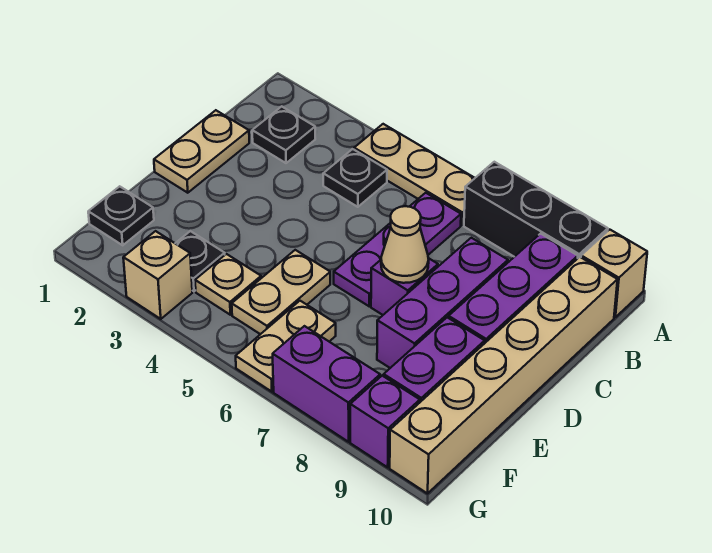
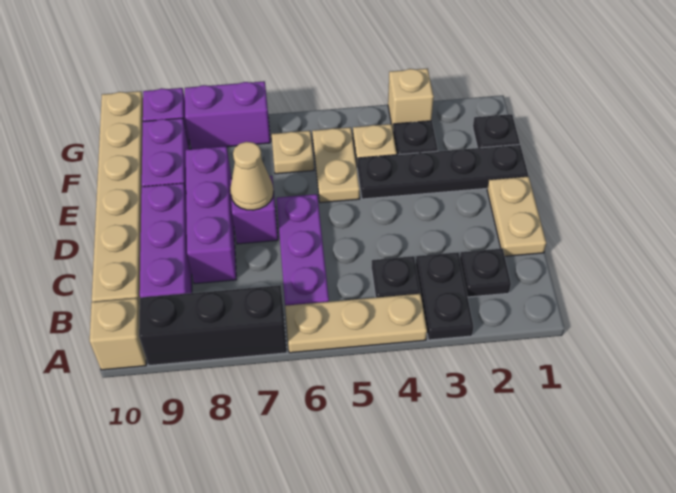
none -> black plate A3:B3 level 1
none -> black plate E1:E4 level 1
tan plate F6:G6 level 1 -> tan plate F6 level 1

